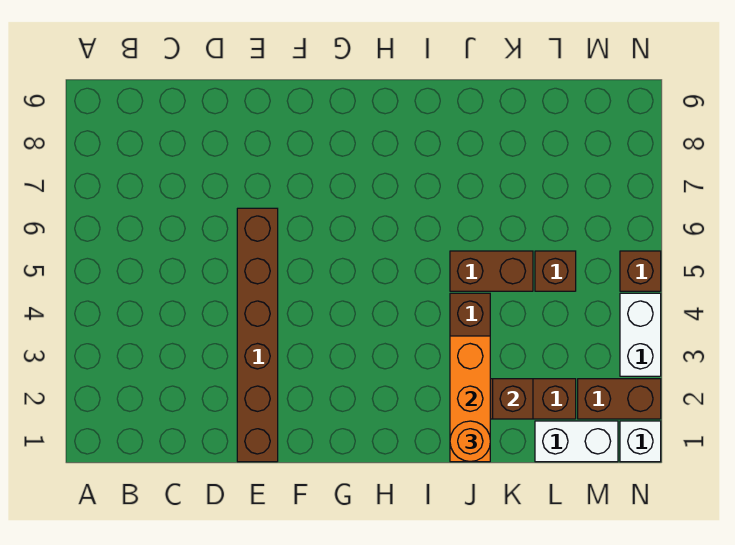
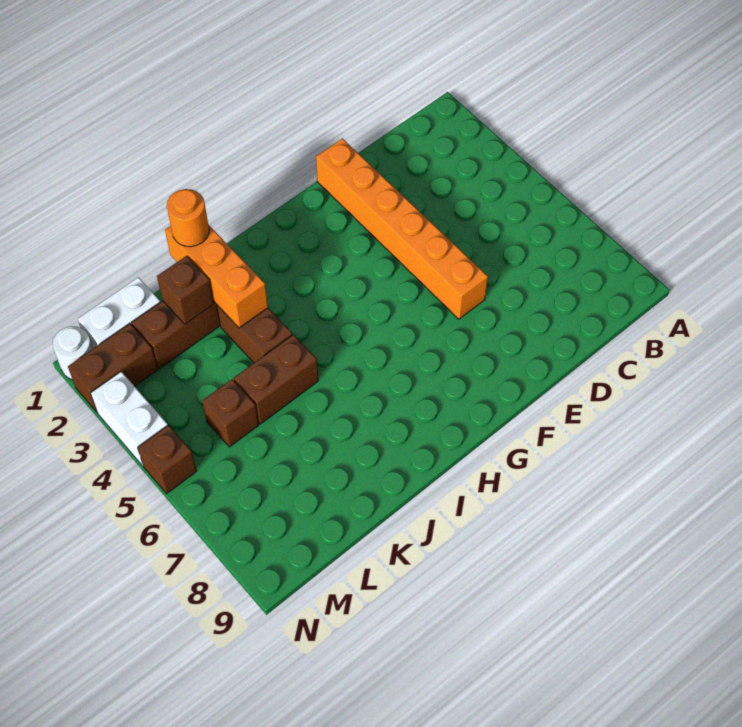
brown brick E1:E6 level 1 -> orange brick E1:E6 level 1
white brick N1 level 1 -> white round brick N1 level 1

